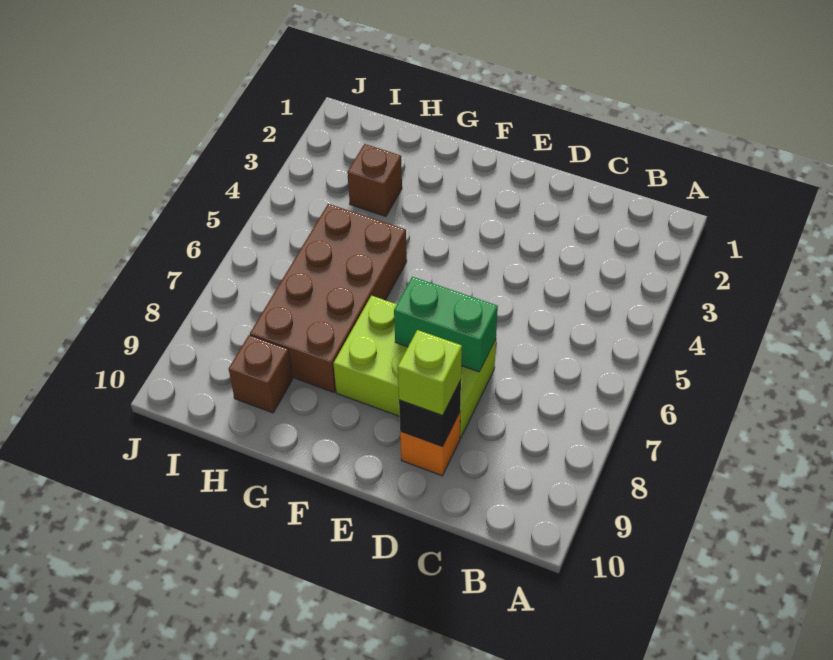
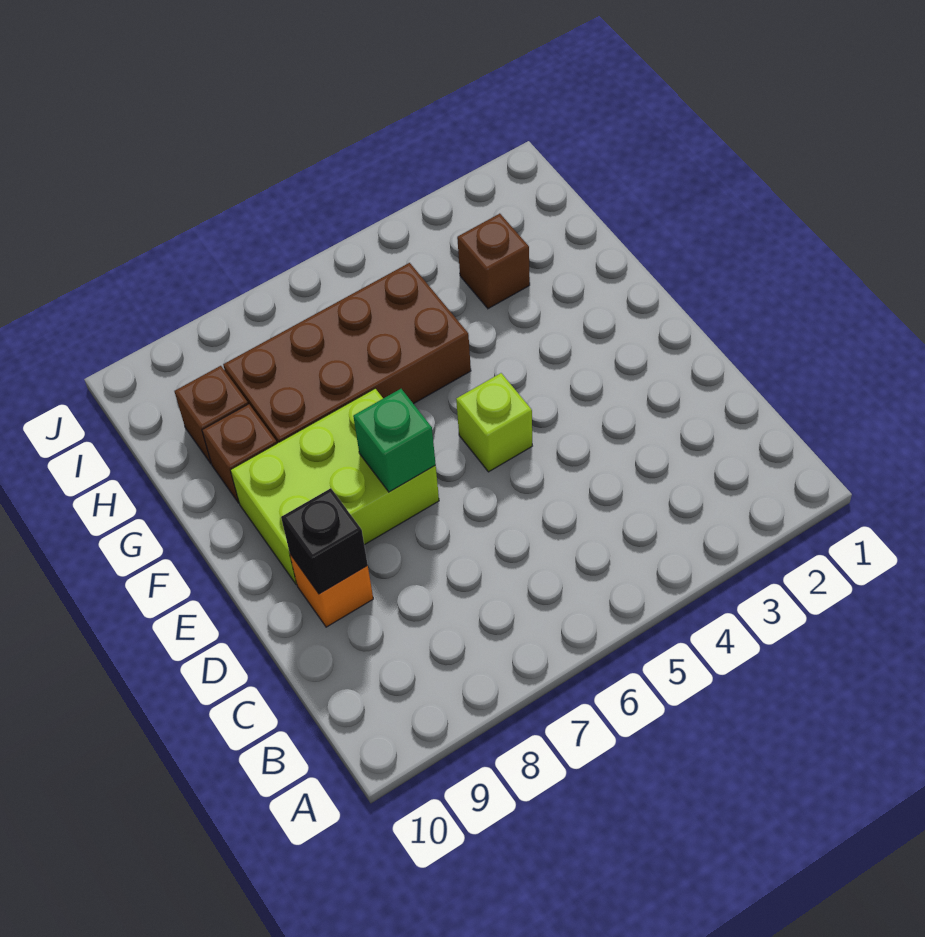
lime brick D7:F8 level 1 -> lime brick E7:F9 level 1
green brick D7:E7 level 2 -> green brick E7 level 2
lime brick D9 level 3 -> lime brick E5 level 1
none -> brown brick G9 level 1

